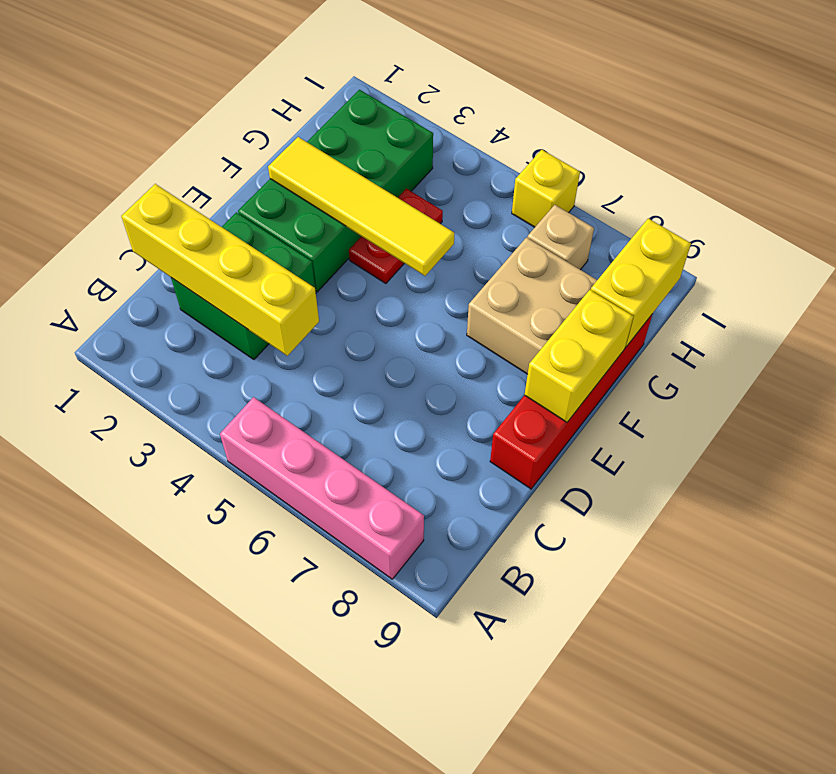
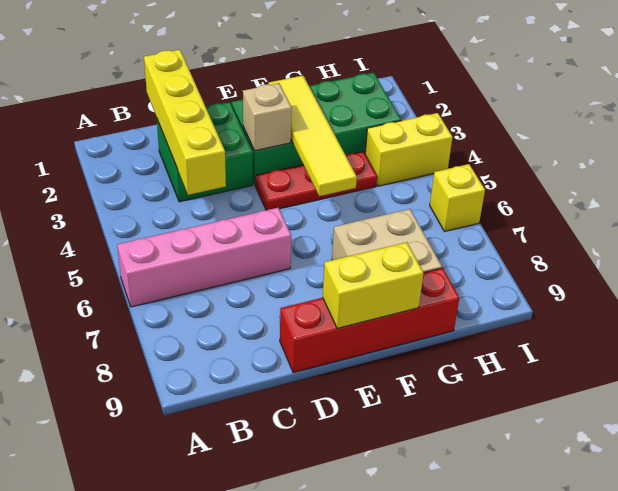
pink brick A5:A8 level 1 -> pink brick A6:D6 level 1
red plate F4:G4 level 1 -> red plate E4:G4 level 1
yellow brick G9:H9 level 2 -> yellow brick H4:I4 level 1
tan brick H7 level 1 -> tan brick E3 level 2

